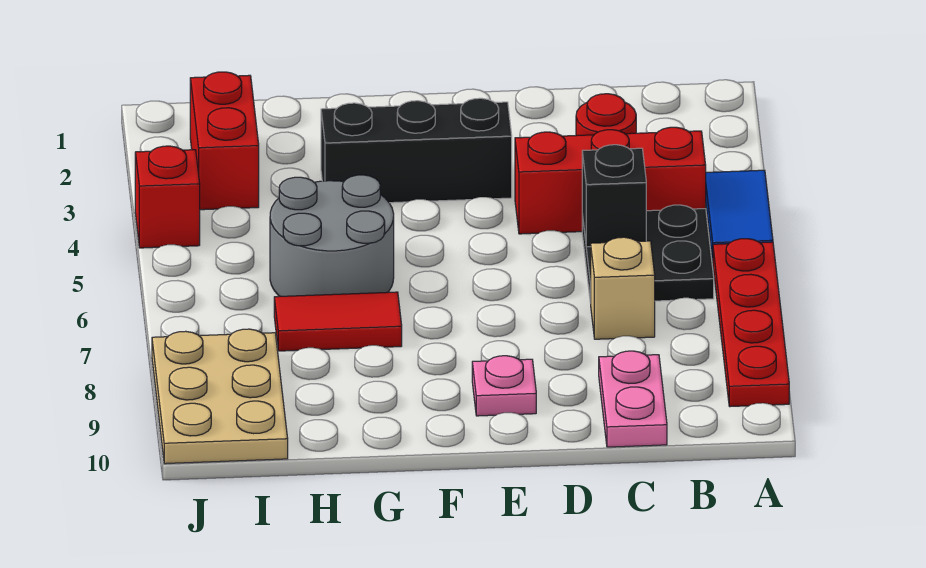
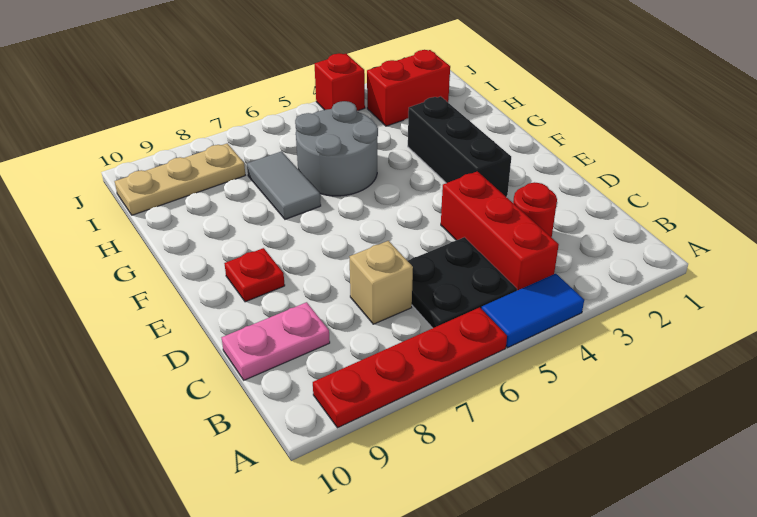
black brick C5 level 2 -> none
pink plate E9 level 1 -> red plate E9 level 1
red tile G7:H7 level 1 -> grey tile G7:H7 level 1
tan plate I8:J10 level 1 -> tan plate I8:I10 level 1

